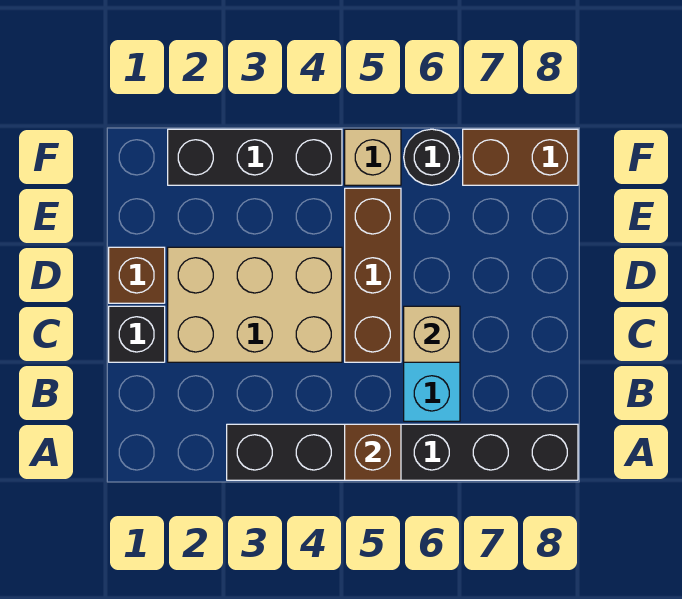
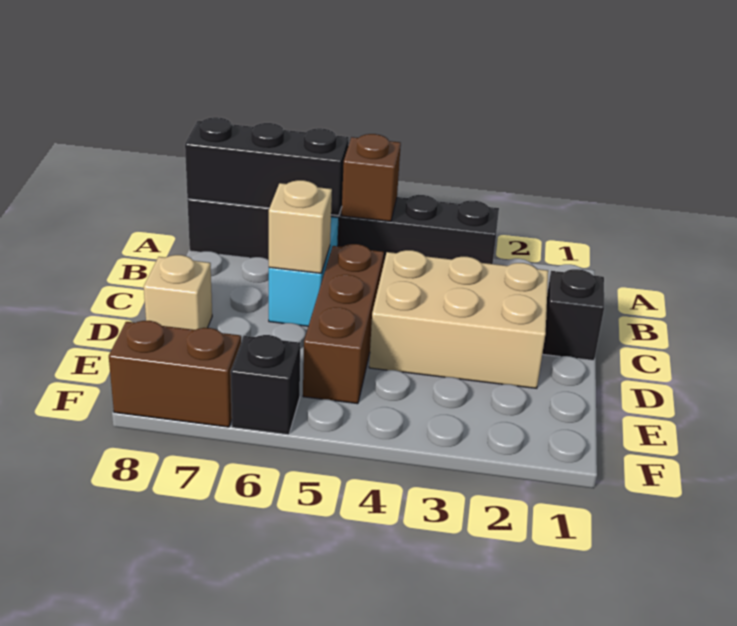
brown brick D1 level 1 -> none
black brick F2:F4 level 1 -> black brick A6:A8 level 2
tan brick F5 level 1 -> tan brick D8 level 1
black round brick F6 level 1 -> black brick F6 level 1

